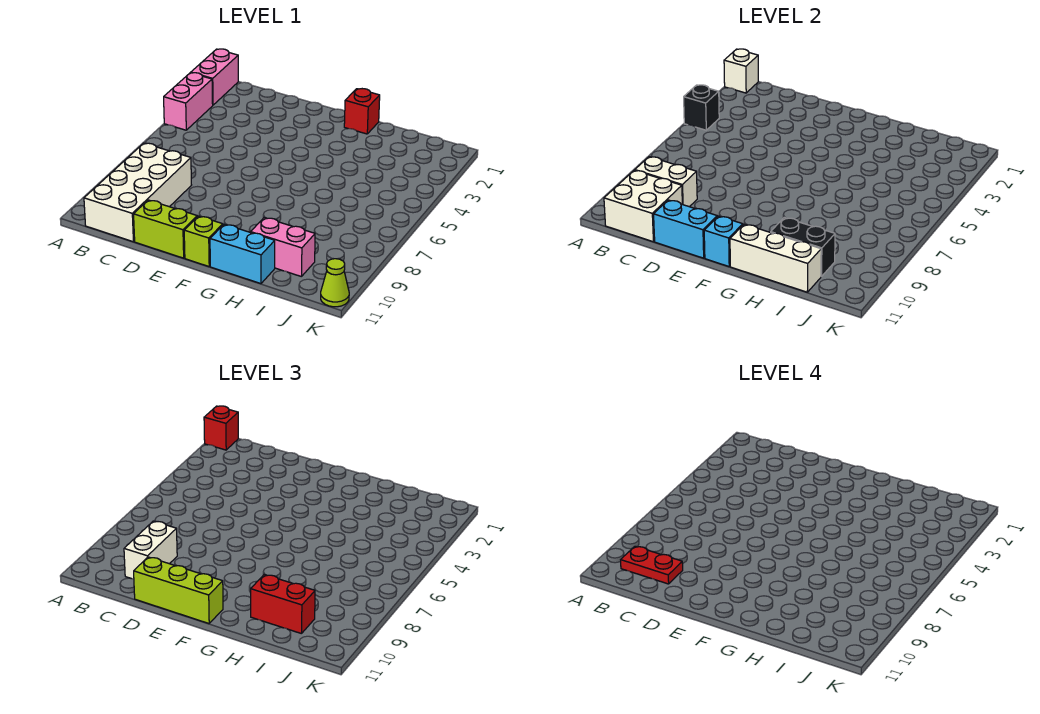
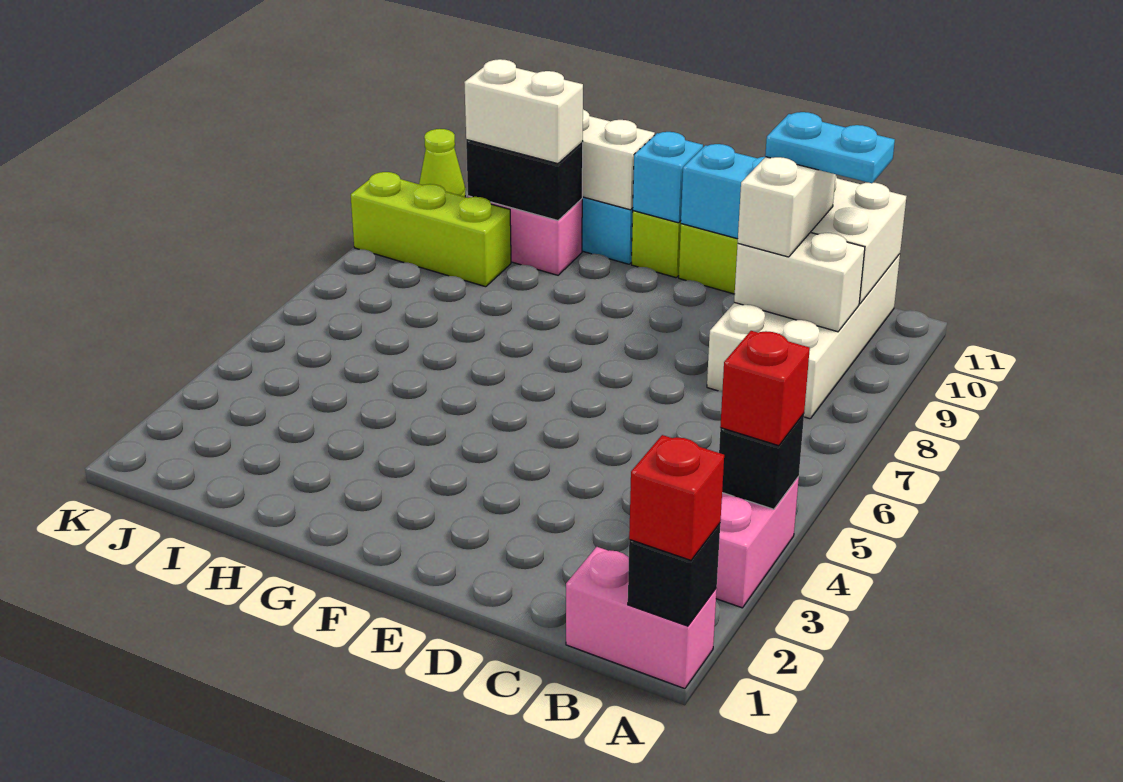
pink brick A1:A2 level 1 -> pink brick A1:B1 level 1
white brick A1 level 2 -> black brick A1 level 2
red plate B10:C10 level 4 -> cyan plate B10:C10 level 4
lime brick D11:F11 level 3 -> lime brick I9:K9 level 1
red brick G1 level 1 -> red brick A4 level 3
red brick H10:I10 level 3 -> white brick H10:I10 level 3

